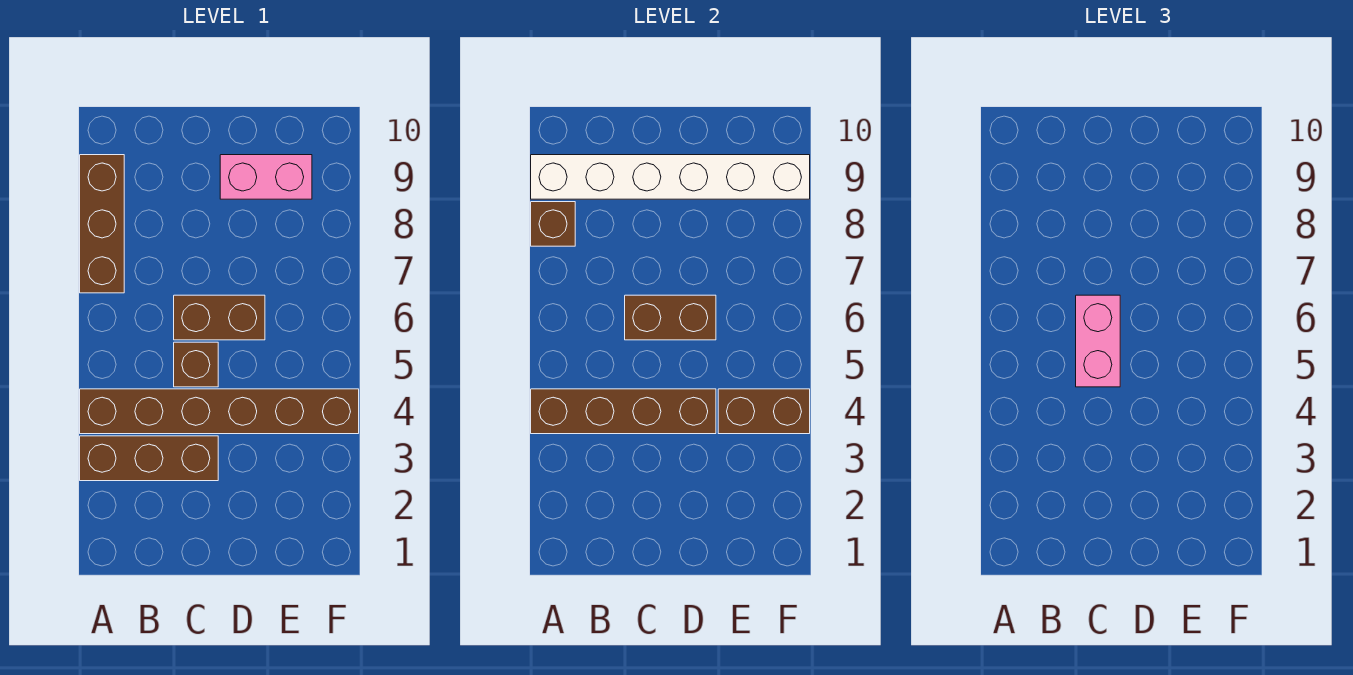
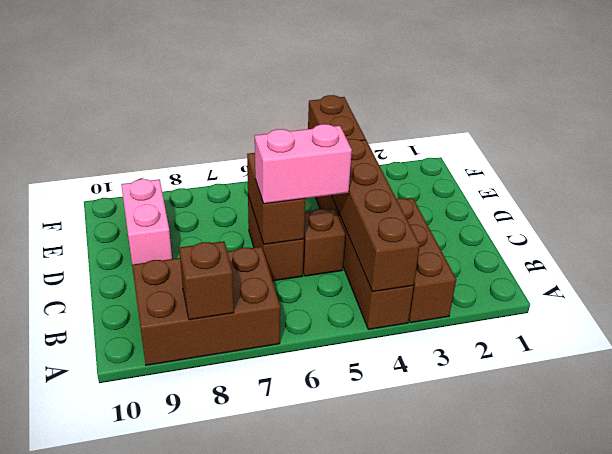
brown brick A7:A9 level 1 -> brown brick A7:B9 level 1
white brick A9:F9 level 2 -> none

